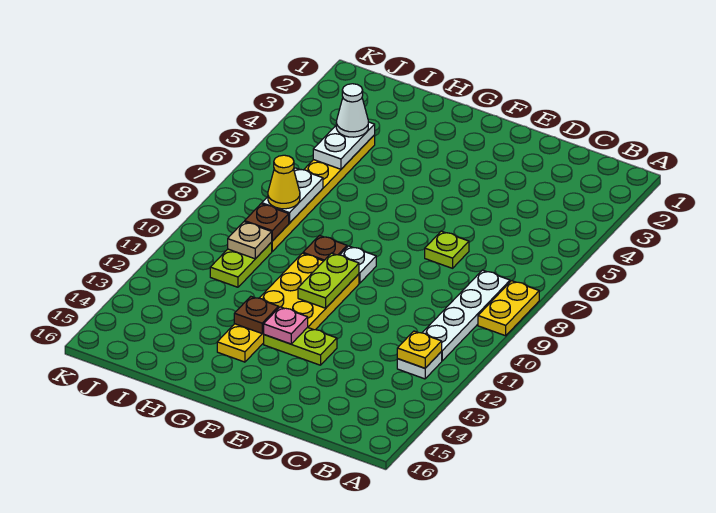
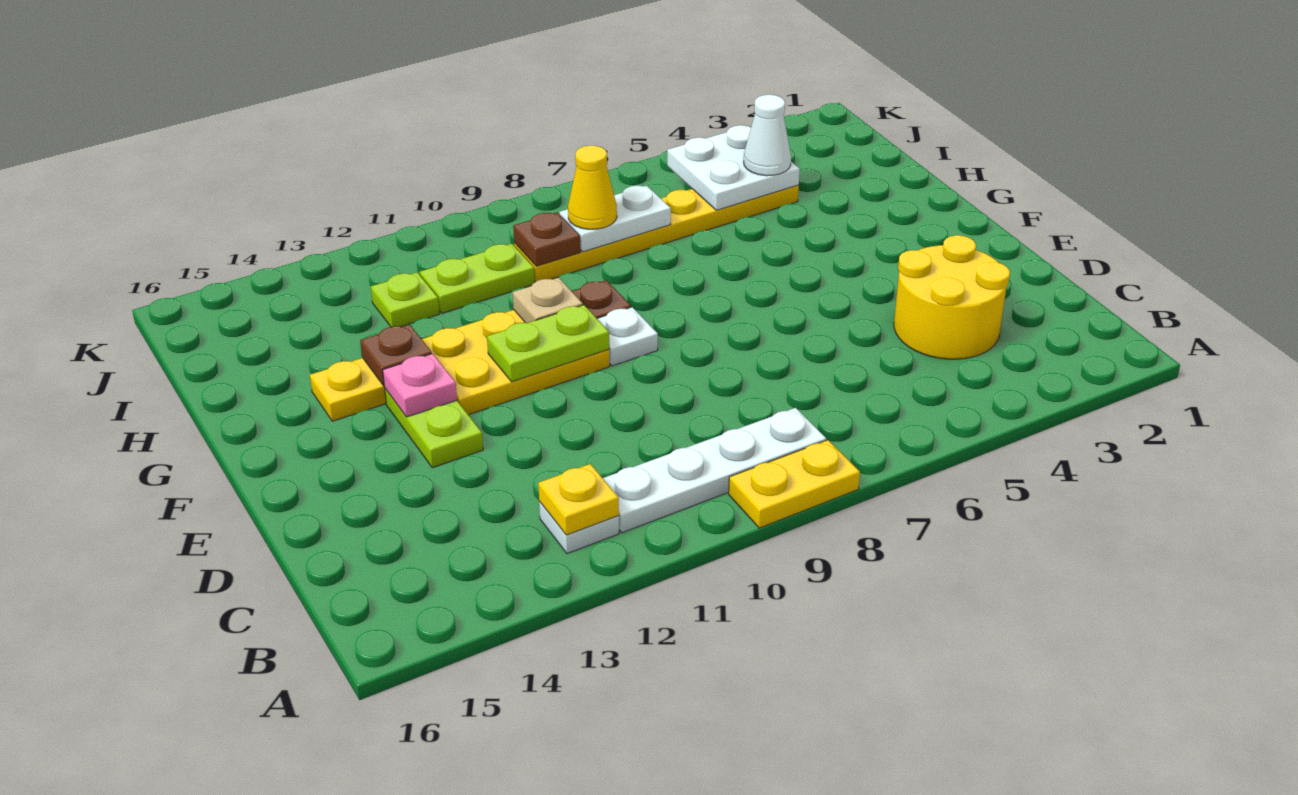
none -> yellow round brick C3:D4 level 1
lime plate D7 level 1 -> lime plate I12 level 1
white plate I4:I5 level 2 -> white plate I4:J5 level 2
tan plate I10 level 2 -> tan plate G10 level 2

